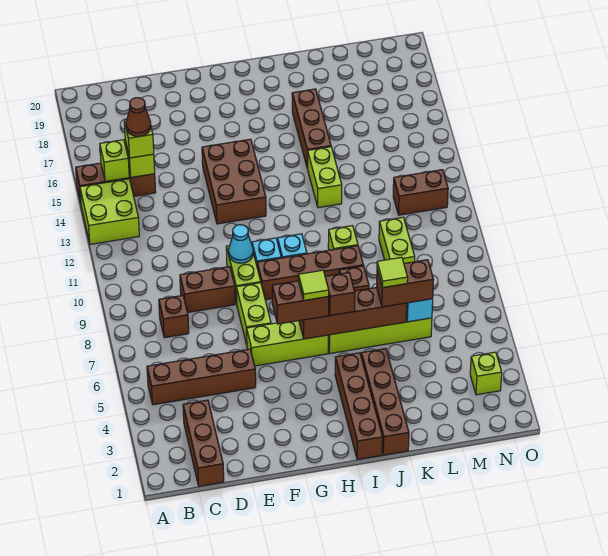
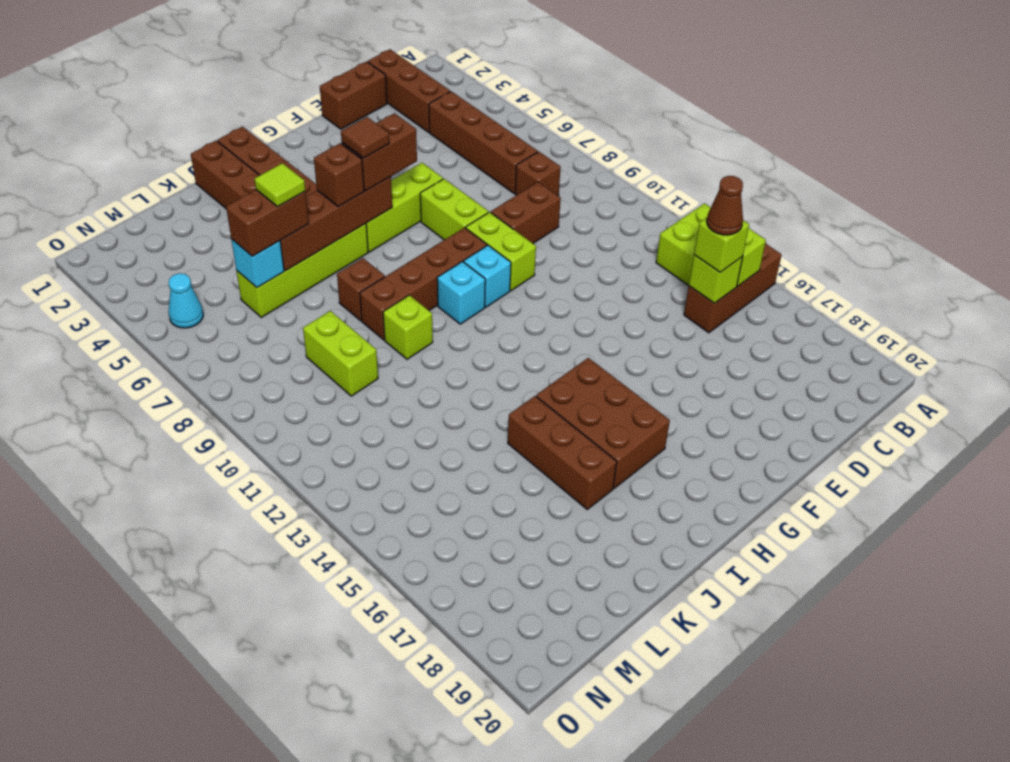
brown brick B5:E5 level 1 -> brown brick C4:C7 level 1
cyan cone F10 level 2 -> cyan cone N5 level 1
brown brick F13:G15 level 1 -> brown brick H15:I17 level 1
lime tile H6 level 4 -> brown tile H6 level 4
lime brick J13:J14 level 1 -> none
brown brick M12:N12 level 1 -> brown brick D1:E1 level 1
lime brick N3 level 1 -> none

